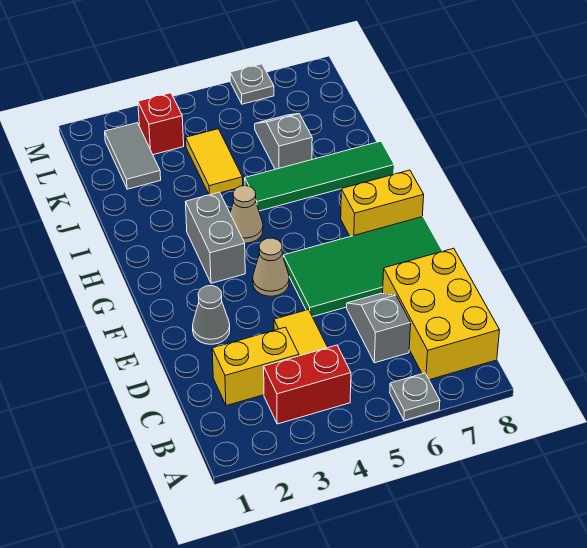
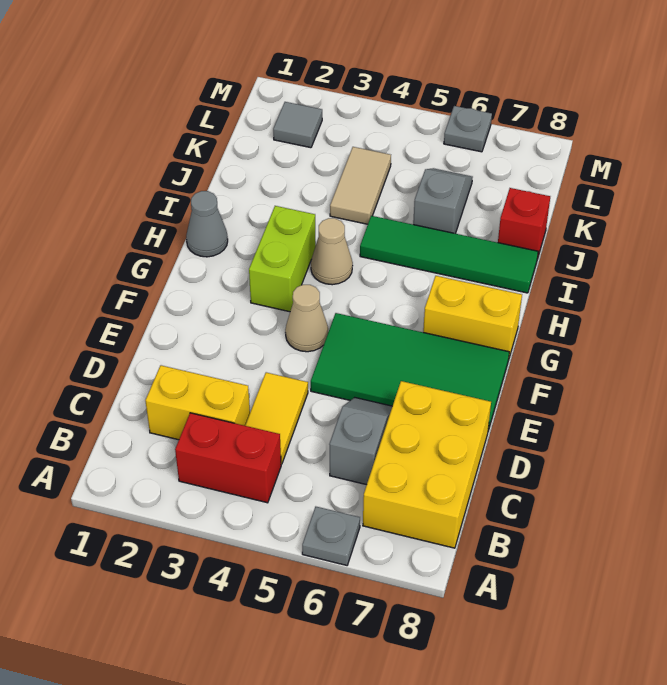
grey cone E2 level 1 -> grey cone H1 level 1
grey brick G3:H3 level 1 -> lime brick G3:H3 level 1
yellow tile J4:K4 level 1 -> tan tile J4:K4 level 1
grey tile K2:L2 level 1 -> grey tile L2 level 1
red brick L3 level 1 -> red brick J8 level 1

